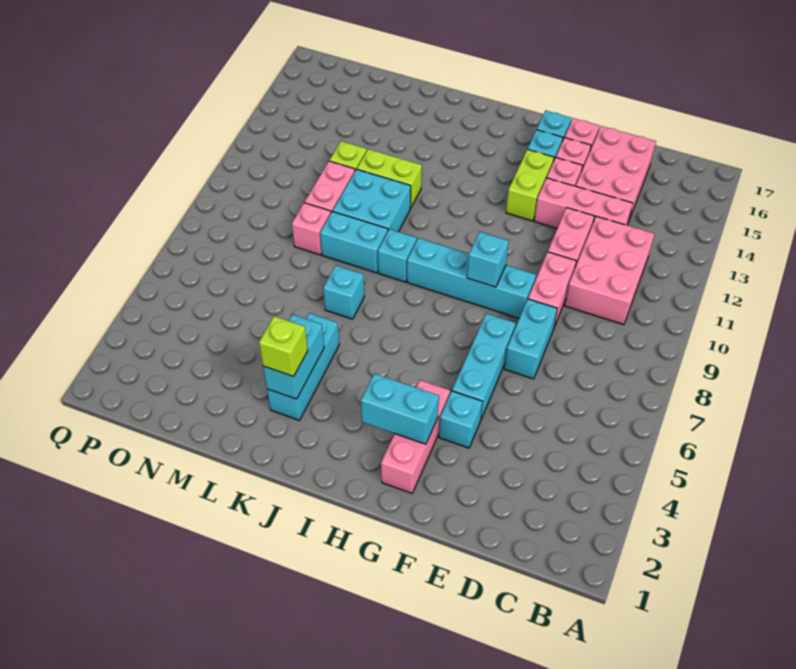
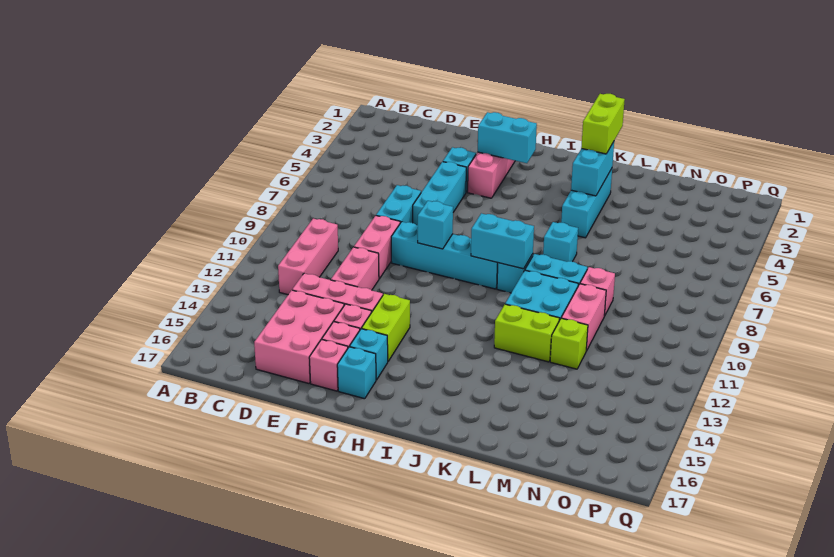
pink brick C10:D12 level 1 -> pink brick C10:C12 level 1
none -> cyan brick I9:J9 level 2
lime brick K3 level 3 -> lime brick K2:K3 level 3

